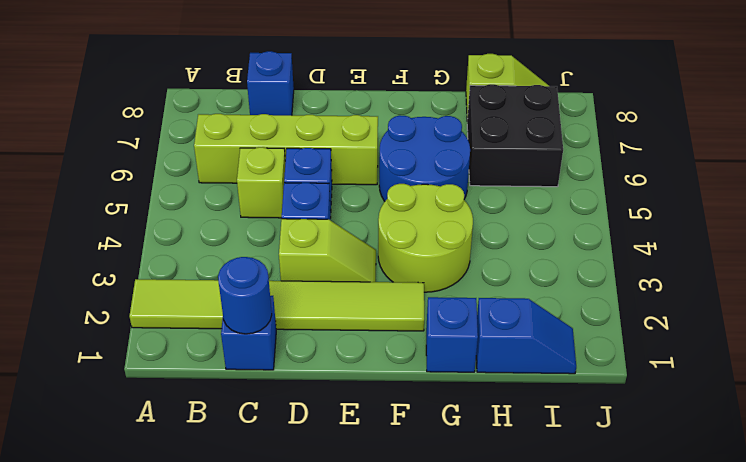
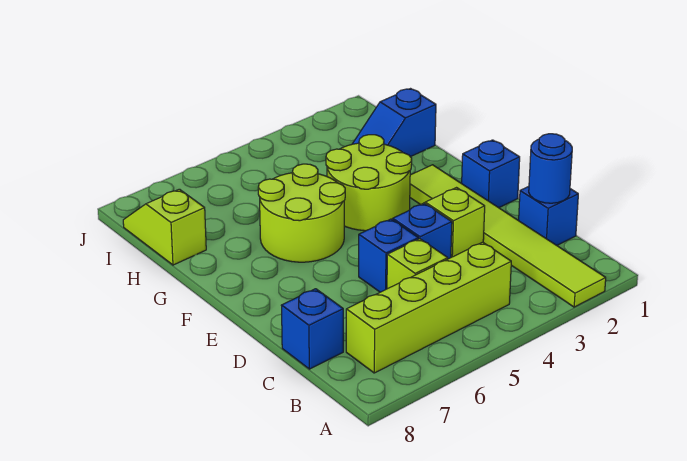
lime brick B6:E6 level 1 -> lime brick B4:B7 level 1
blue round brick F5:G6 level 1 -> lime round brick F5:G6 level 1
blue brick G1 level 1 -> blue brick E1 level 1
blue slope H1:I1 level 1 top H -> blue slope H1:H2 level 1 top 1
black brick H6:I7 level 1 -> none

